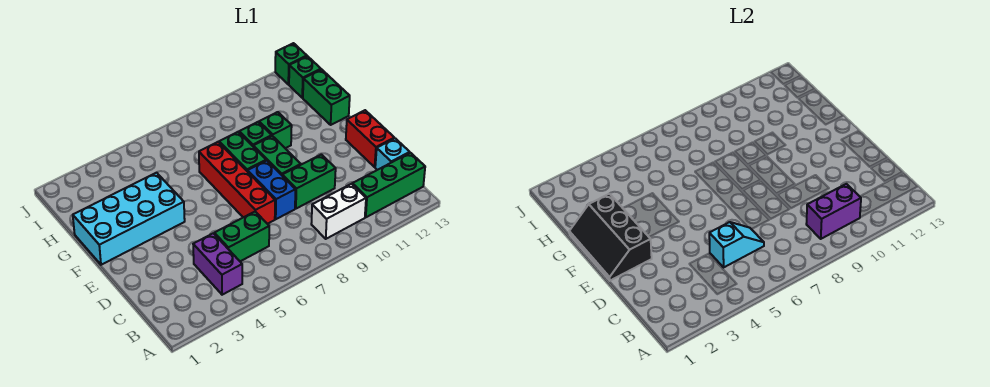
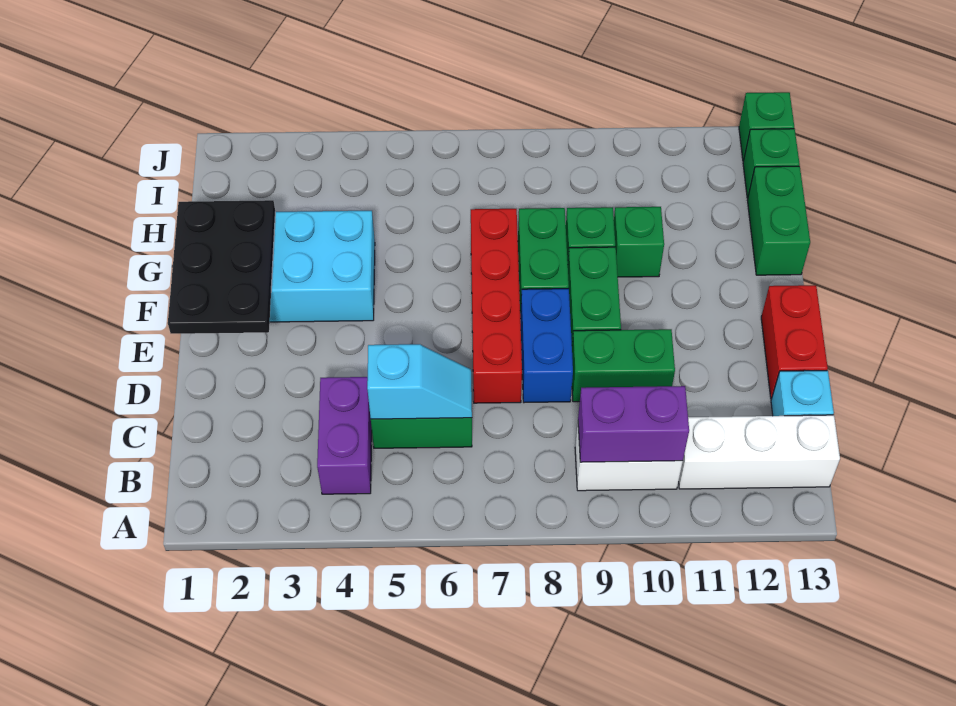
green brick B11:B13 level 1 -> white brick B11:B13 level 1
black slope E1:G2 level 2 top 2 -> black plate E1:G2 level 2

